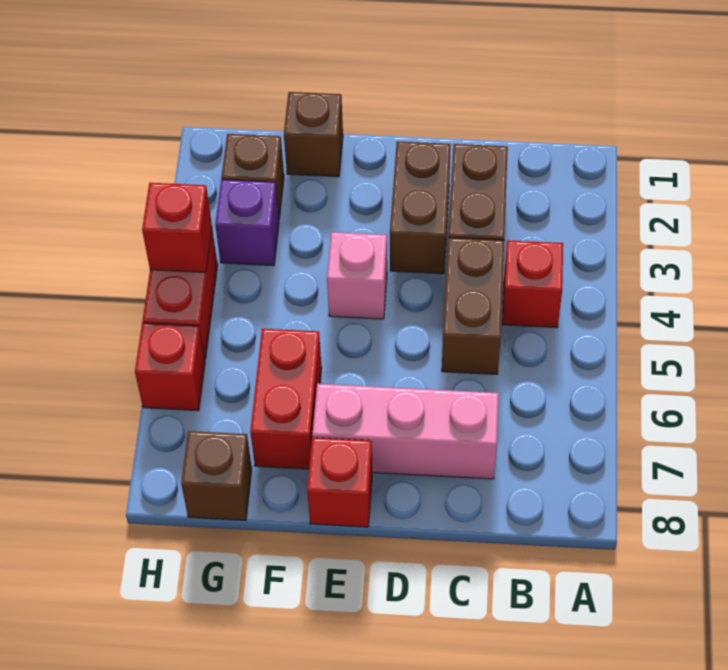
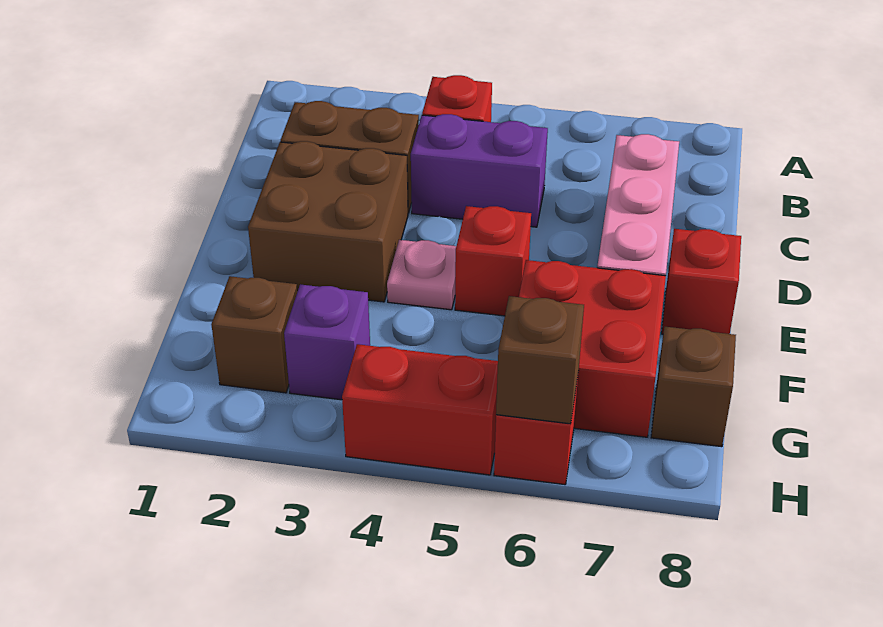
brown brick C4:C5 level 1 -> purple brick C4:C5 level 1
brown brick D2:D3 level 1 -> brown brick D2:E3 level 1
pink brick E4 level 1 -> pink plate E4 level 1
brown brick F1 level 1 -> brown brick H6 level 2
red brick F6:F7 level 1 -> red brick F6:G7 level 1
red brick H4 level 2 -> red brick E5 level 1

